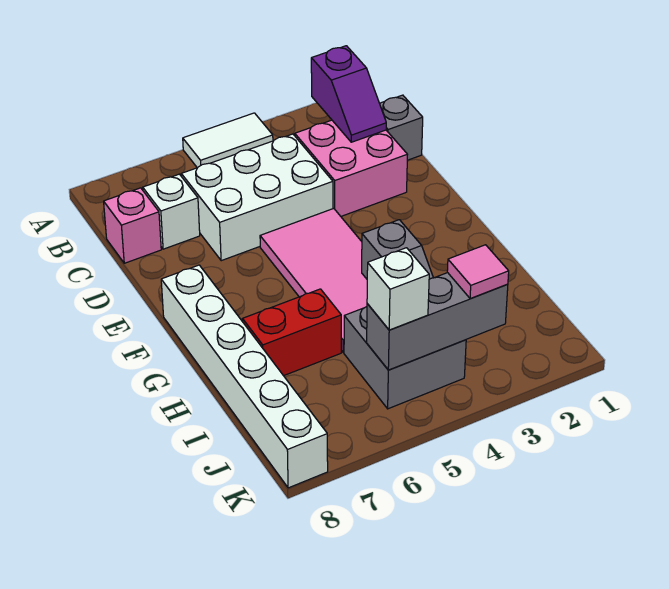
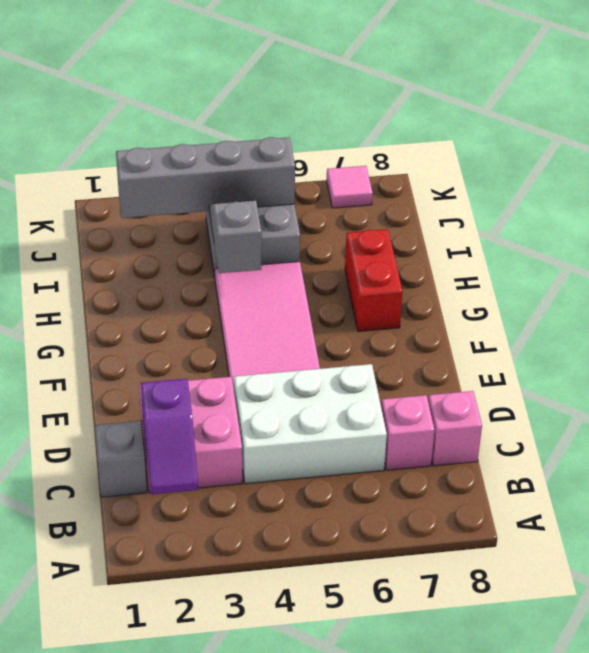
white tile A4:A5 level 1 -> none
purple slope B2:C2 level 2 top B -> purple slope B2:C2 level 2 top C
white brick C7 level 1 -> pink brick C7 level 1
white brick F8:K8 level 1 -> none
red brick H6:H7 level 1 -> red brick G7:H7 level 1
grey brick J3:J5 level 2 -> grey brick J2:J5 level 2
pink tile J3 level 3 -> pink tile K7 level 1
white brick J5 level 3 -> none

